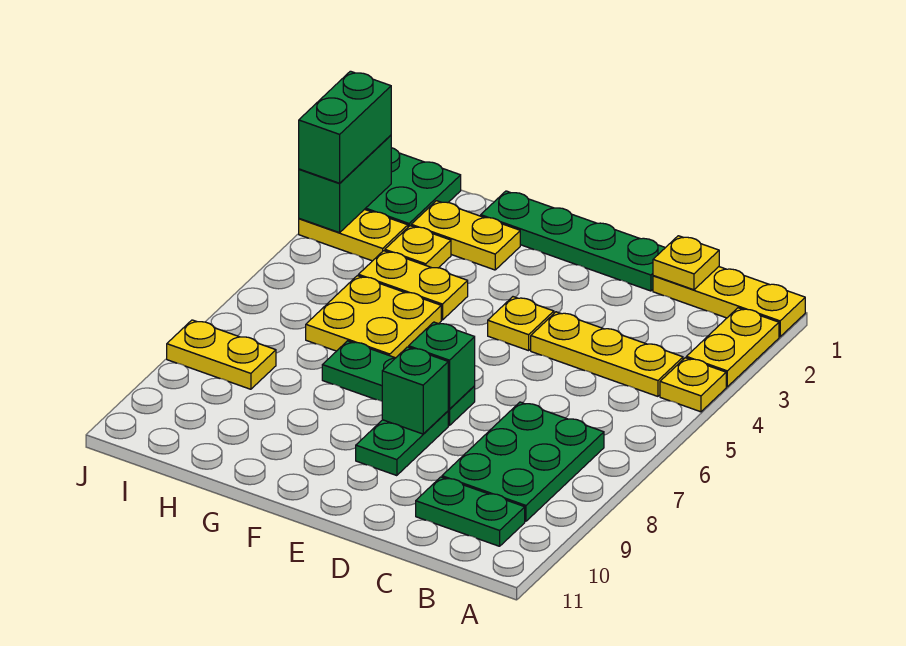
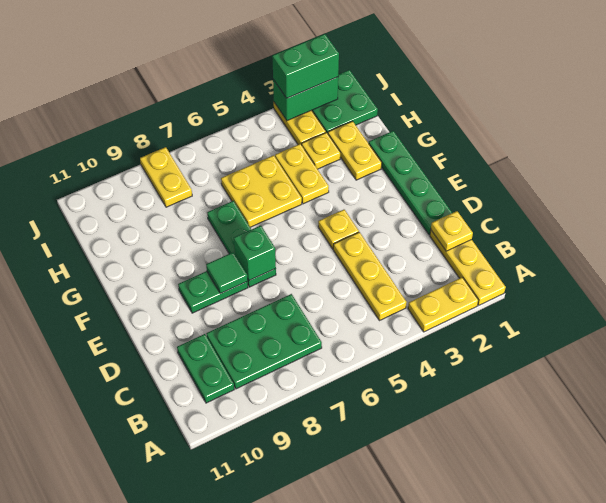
yellow plate A4 level 1 -> none
green brick E8 level 2 -> green tile E8 level 2

